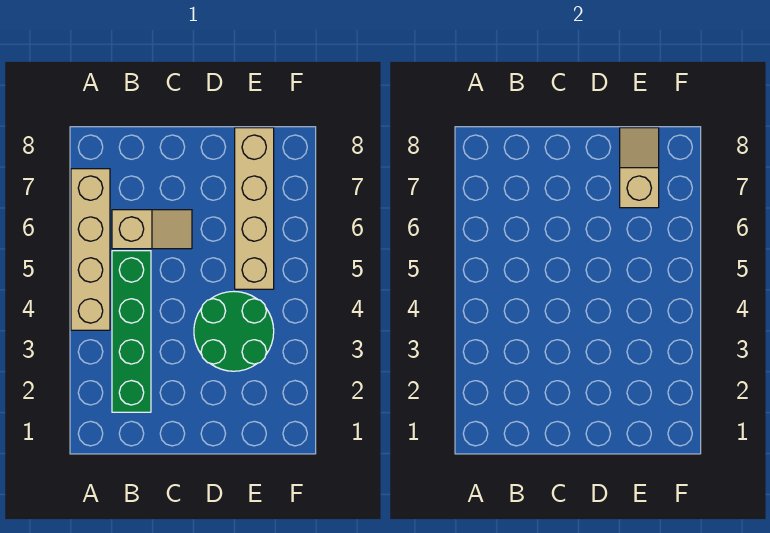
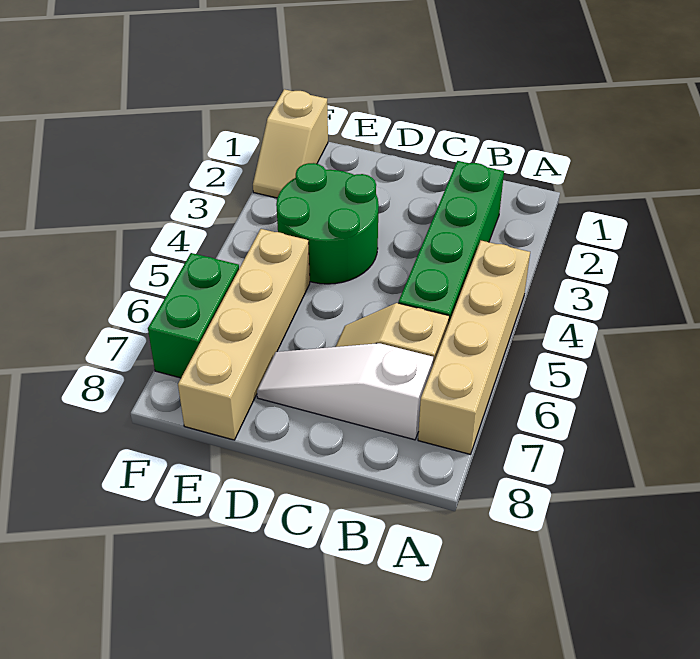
none -> white slope B7:D7 level 1 top B
tan slope E7:E8 level 2 top 7 -> tan slope F1:F2 level 1 top 1
none -> green brick F6:F7 level 1

